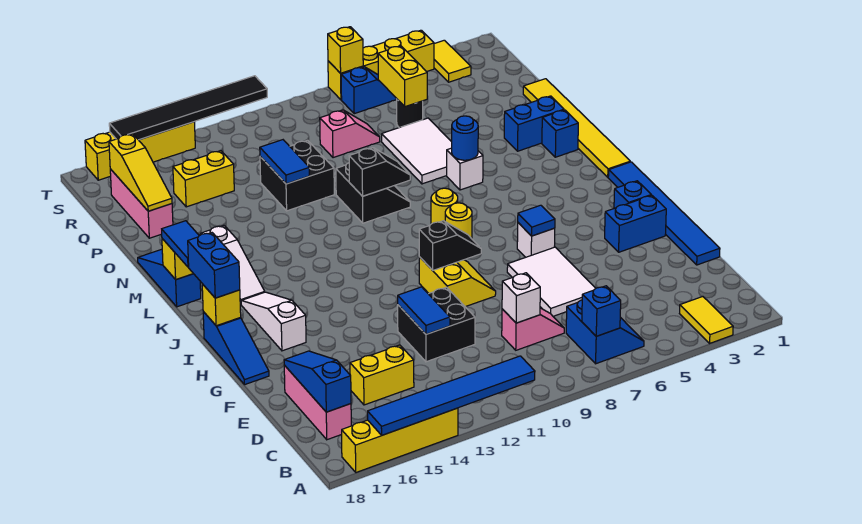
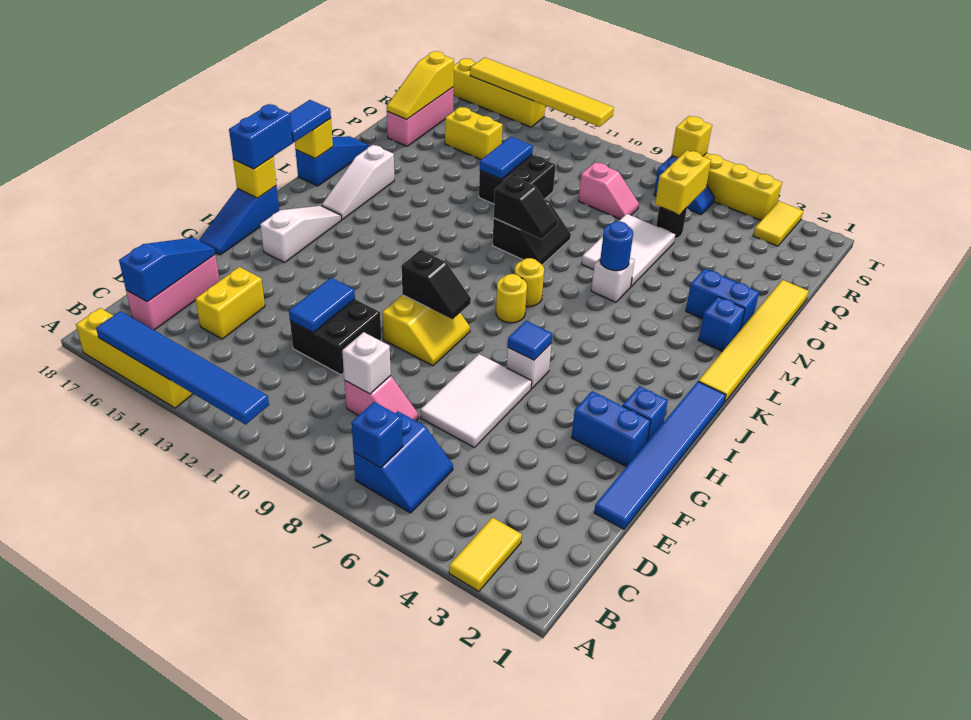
yellow brick D14:D15 level 1 -> yellow brick D15:E15 level 1
black tile T11:T16 level 2 -> yellow tile T11:T16 level 2

